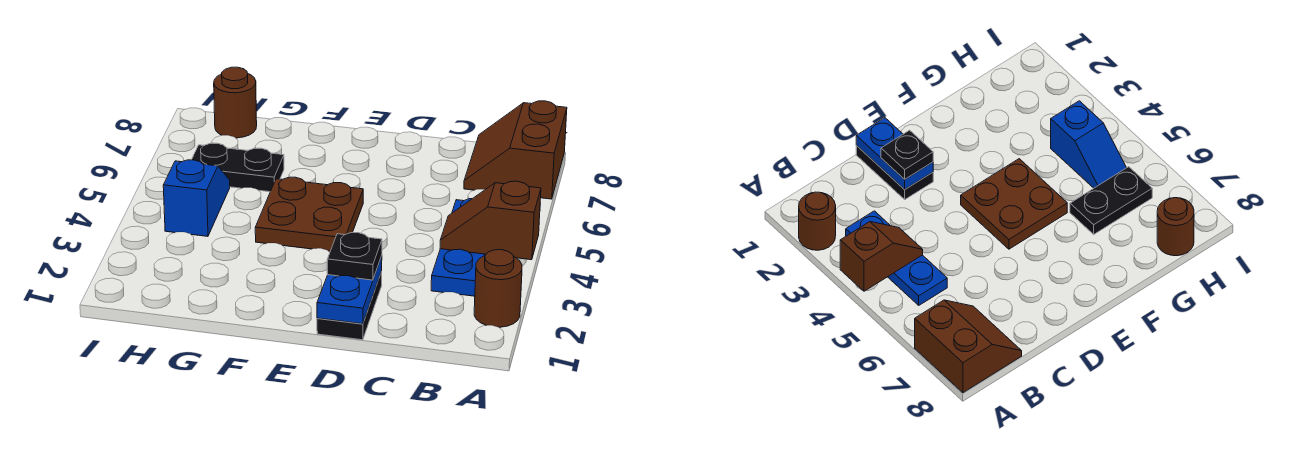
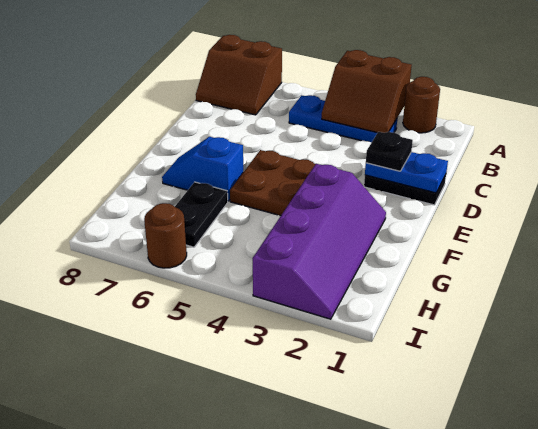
brown slope A4:B4 level 2 top A -> brown slope A3:B4 level 2 top A
none -> purple slope F2:I3 level 1 top 3
blue slope H4:H5 level 1 top 4 -> blue slope F6:F7 level 1 top 6
brown round brick H8 level 1 -> brown round brick I6 level 1

